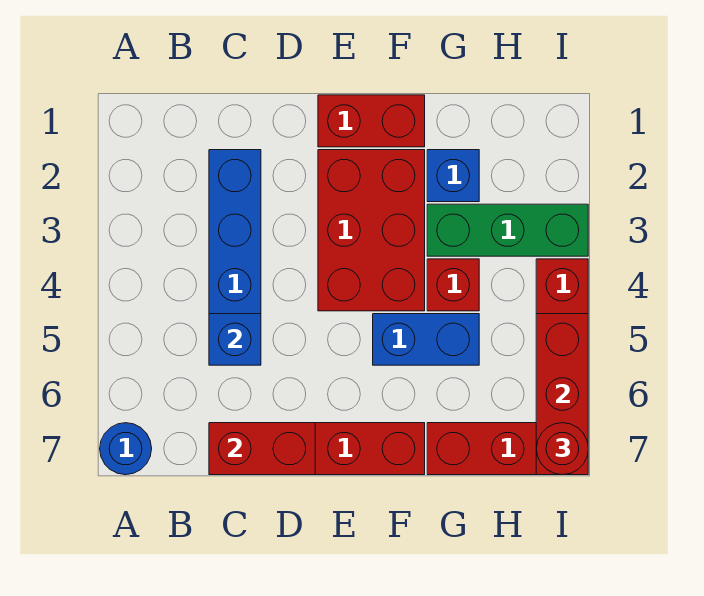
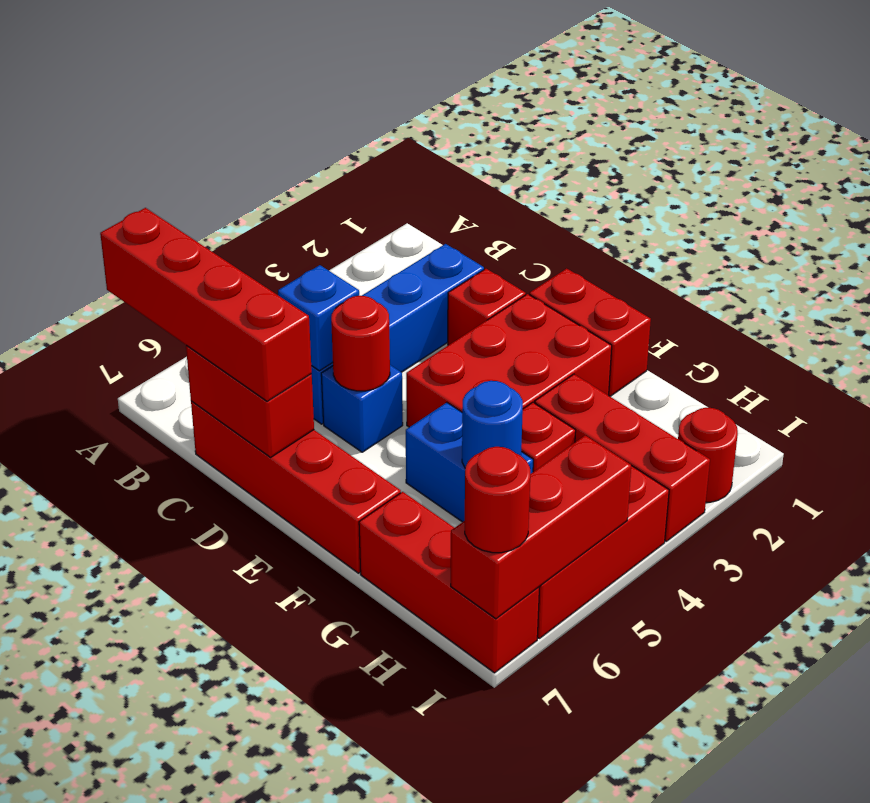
blue round brick A7 level 1 -> blue round brick G5 level 2
none -> red brick A7:D7 level 3
none -> red brick D2 level 1
none -> red round brick D5 level 2
blue brick G2 level 1 -> blue brick D5 level 1
green brick G3:I3 level 1 -> red brick G3:I3 level 1
none -> red round brick I2 level 1

